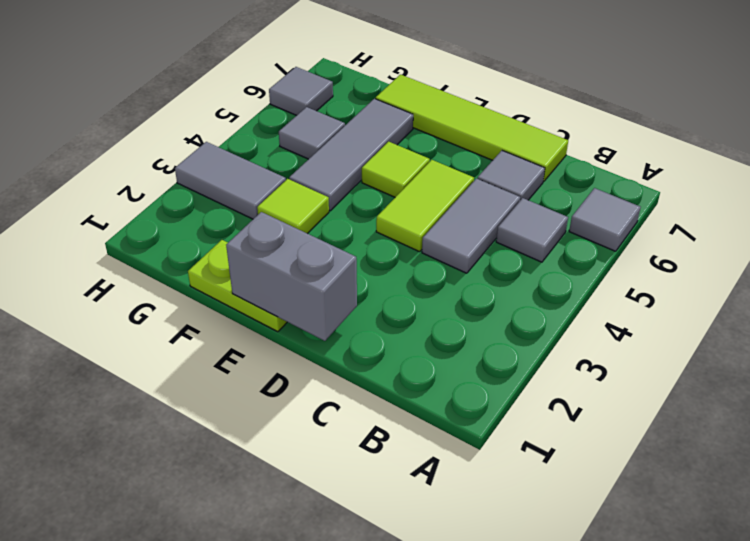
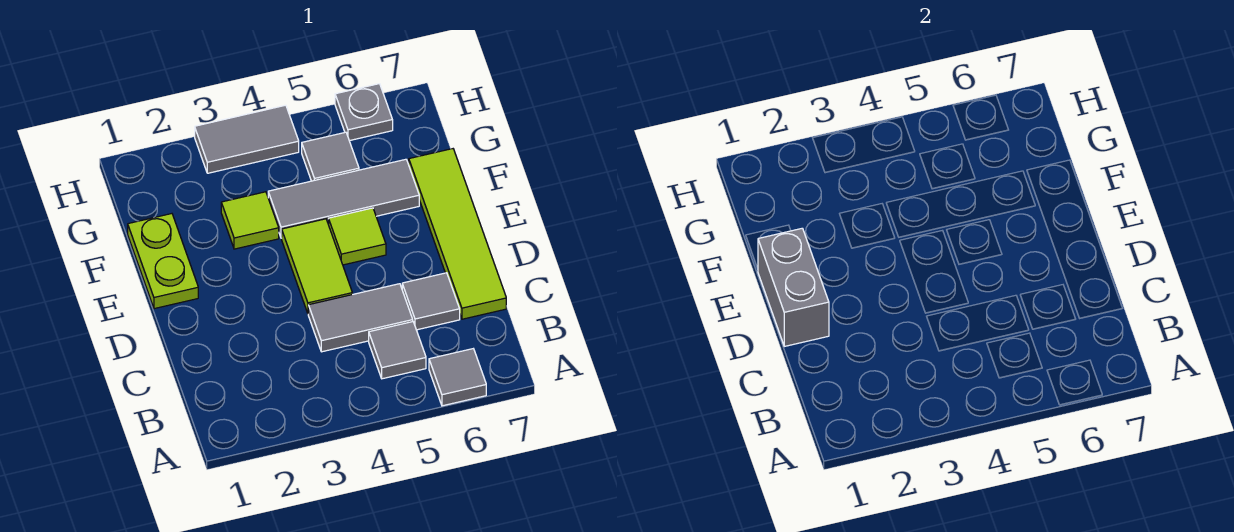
lime tile D4:D5 level 1 -> lime tile D4:E4 level 1
grey tile G3:H3 level 1 -> grey tile H3:H4 level 1
grey tile H6 level 1 -> grey plate H6 level 1

